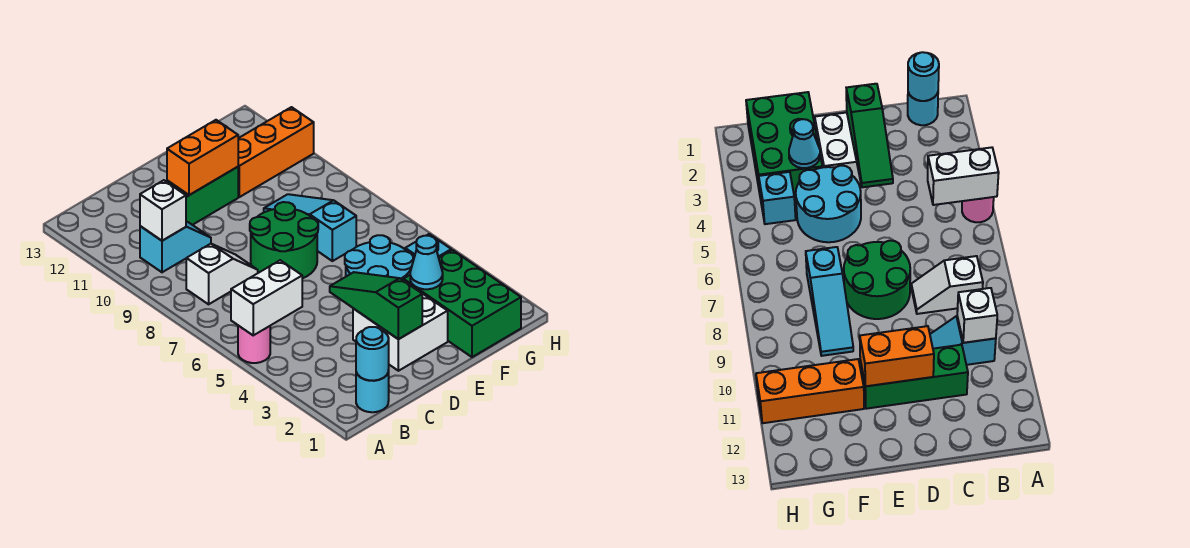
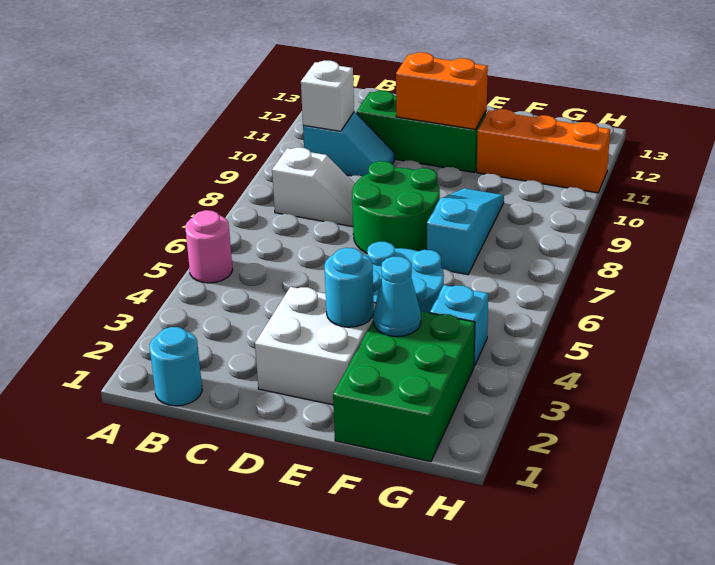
white brick A5:B5 level 2 -> none
cyan round brick B1 level 2 -> cyan round brick E3 level 2
green slope D2:D4 level 2 top 2 -> none

